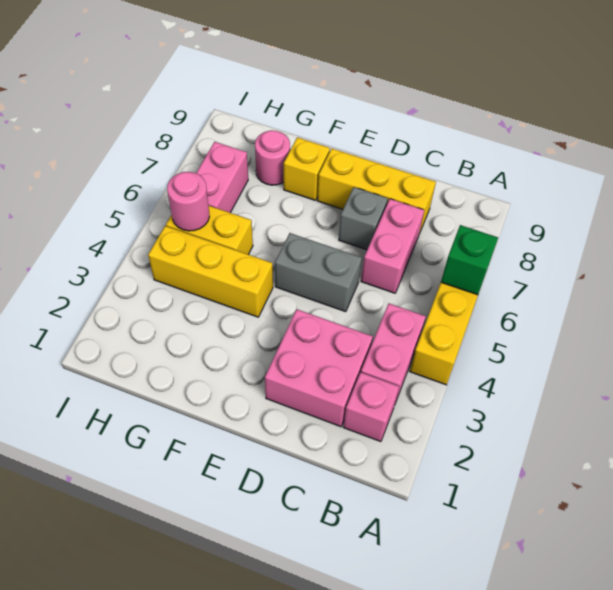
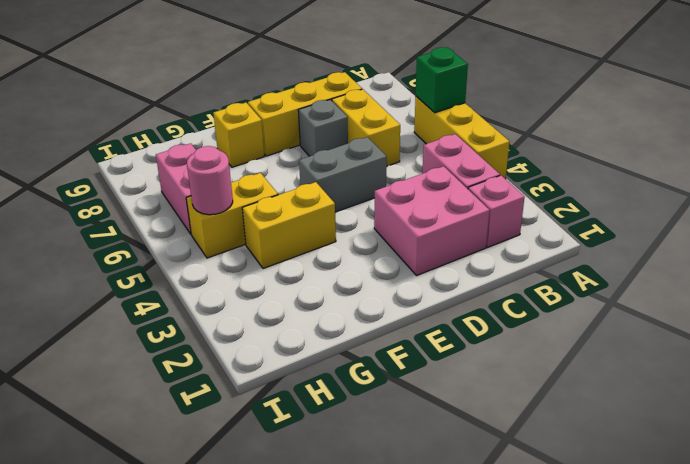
pink brick C6:C7 level 1 -> yellow brick C6:C7 level 1
yellow brick F4:H4 level 1 -> yellow brick F4:G4 level 1
pink round brick G8 level 1 -> none

